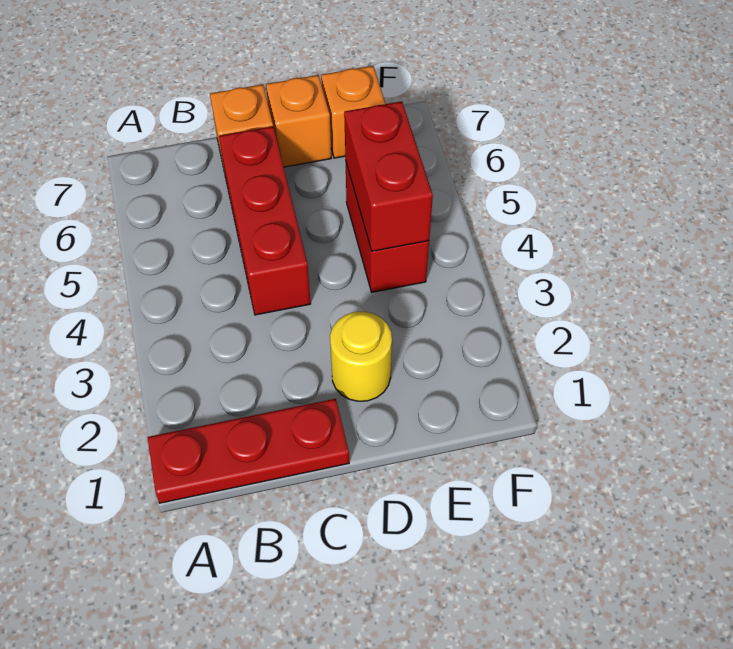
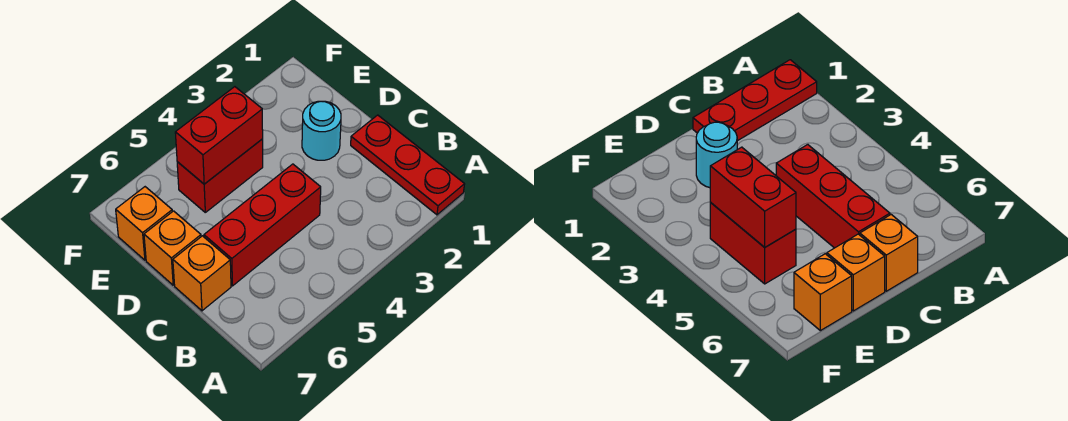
yellow round brick D2 level 1 -> cyan round brick D2 level 1

